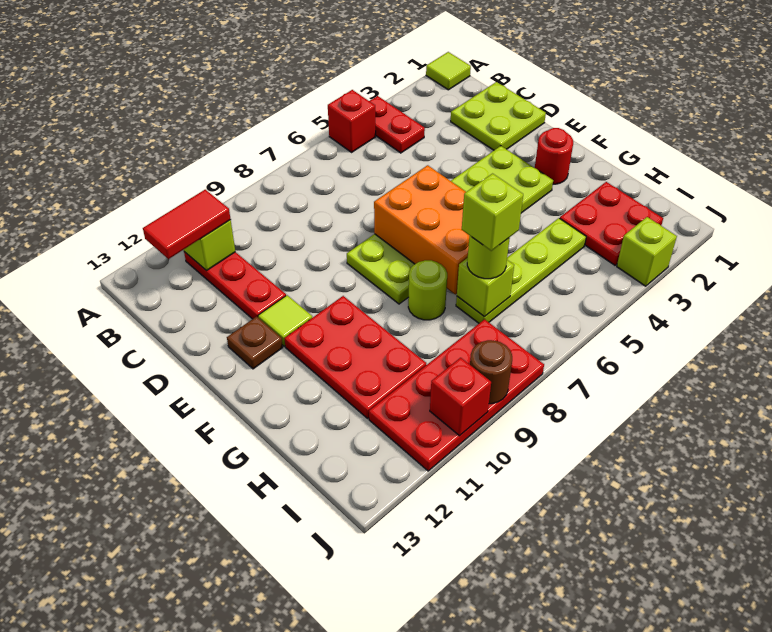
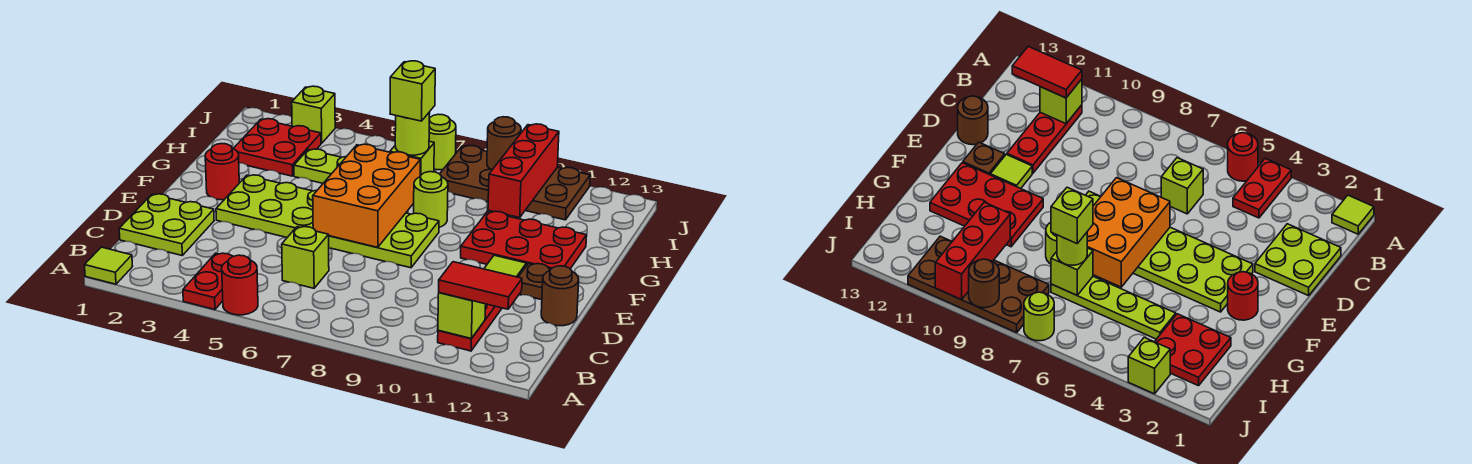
red brick A5 level 1 -> red round brick A5 level 1
none -> lime brick C6 level 1
none -> brown round brick D13 level 1
red plate F10:H11 level 1 -> red plate F10:G12 level 1
red plate I8:J11 level 1 -> brown plate I8:J11 level 1
none -> lime round brick J7 level 1
red brick J10 level 2 -> red brick H10:J10 level 2

